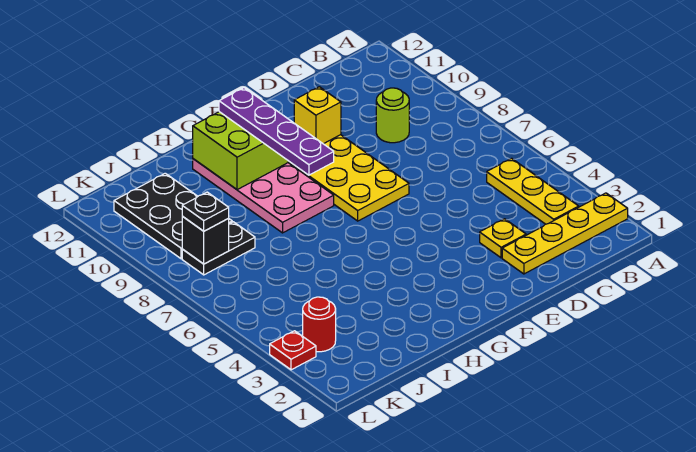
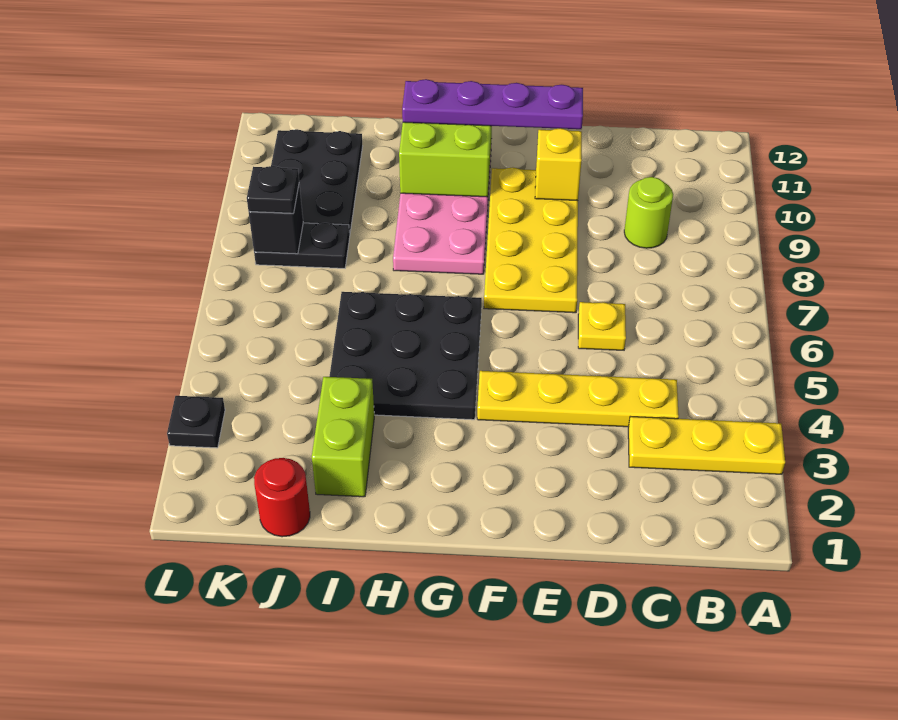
yellow plate A2:D2 level 1 -> yellow plate C4:F4 level 1
yellow plate B3:B5 level 1 -> yellow plate A3:C3 level 1
yellow plate D3 level 1 -> yellow plate D6 level 1
none -> black plate G4:I6 level 1
purple plate G8:G11 level 3 -> purple plate E11:H11 level 3
none -> lime brick I2:I3 level 1
red round brick K3 level 1 -> red round brick J1 level 1
red plate L3 level 1 -> black plate L3 level 1

